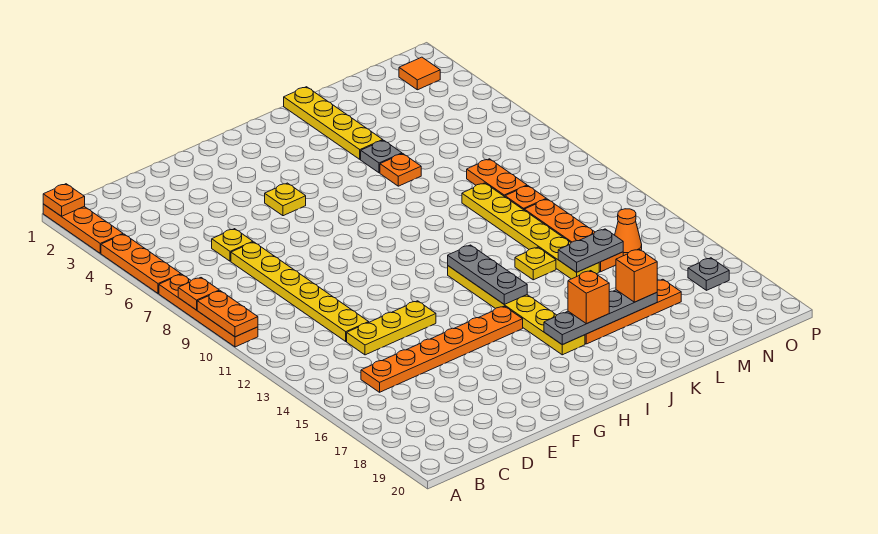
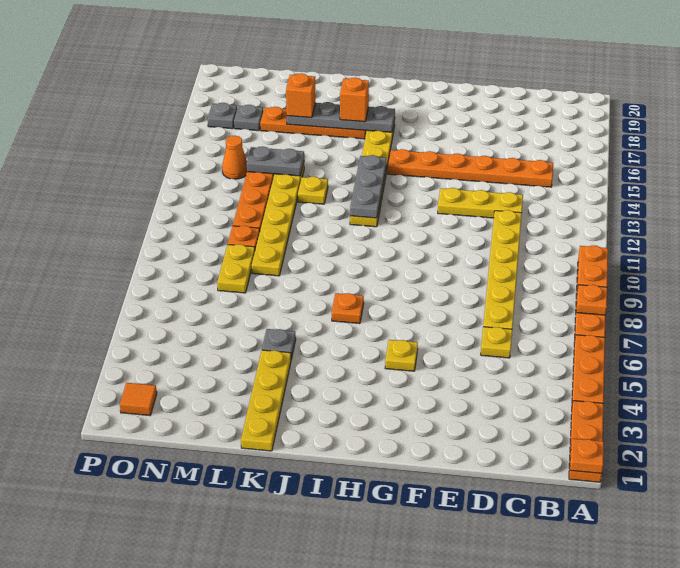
orange plate K6 level 1 -> orange plate I7 level 1
orange plate M8:M9 level 1 -> yellow plate M8:M9 level 1
none -> grey plate N17 level 1

